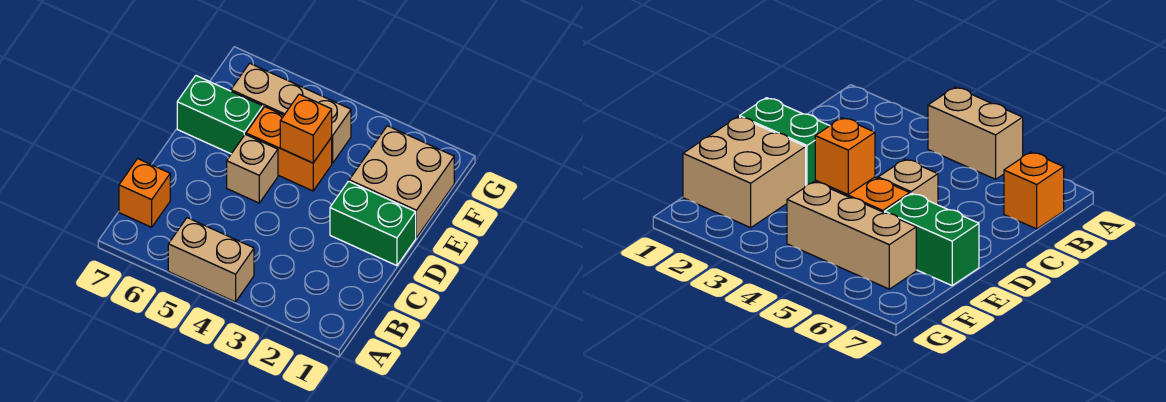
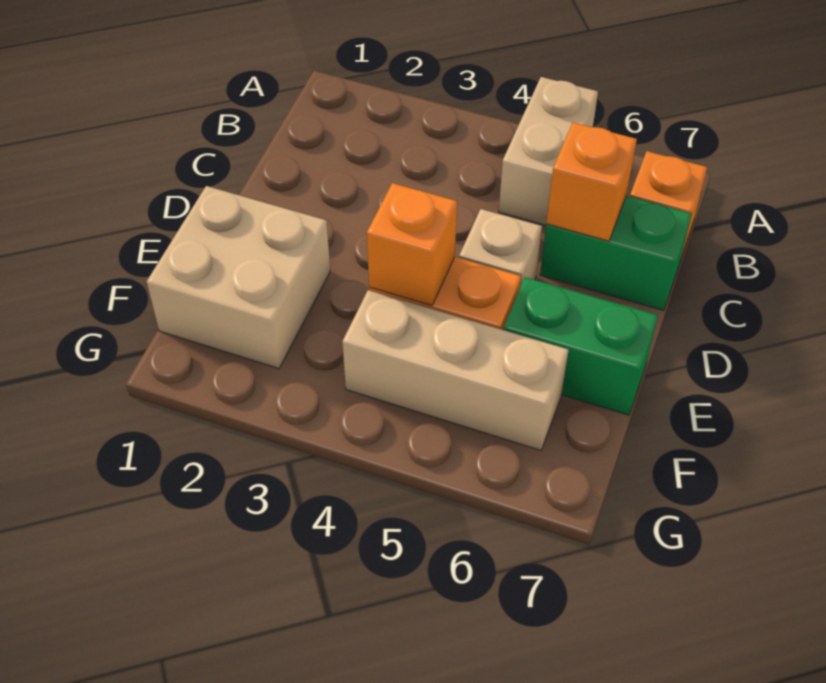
tan brick A4:A5 level 1 -> tan brick A5:B5 level 1
none -> orange brick C6 level 2
green brick D1:D2 level 1 -> green brick C6:C7 level 1

